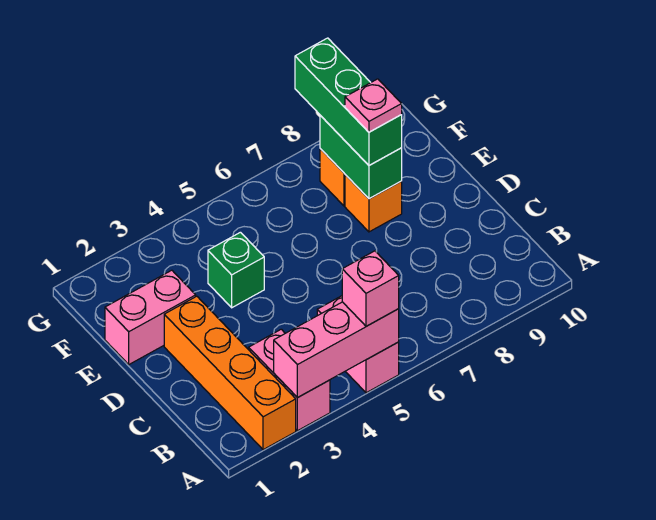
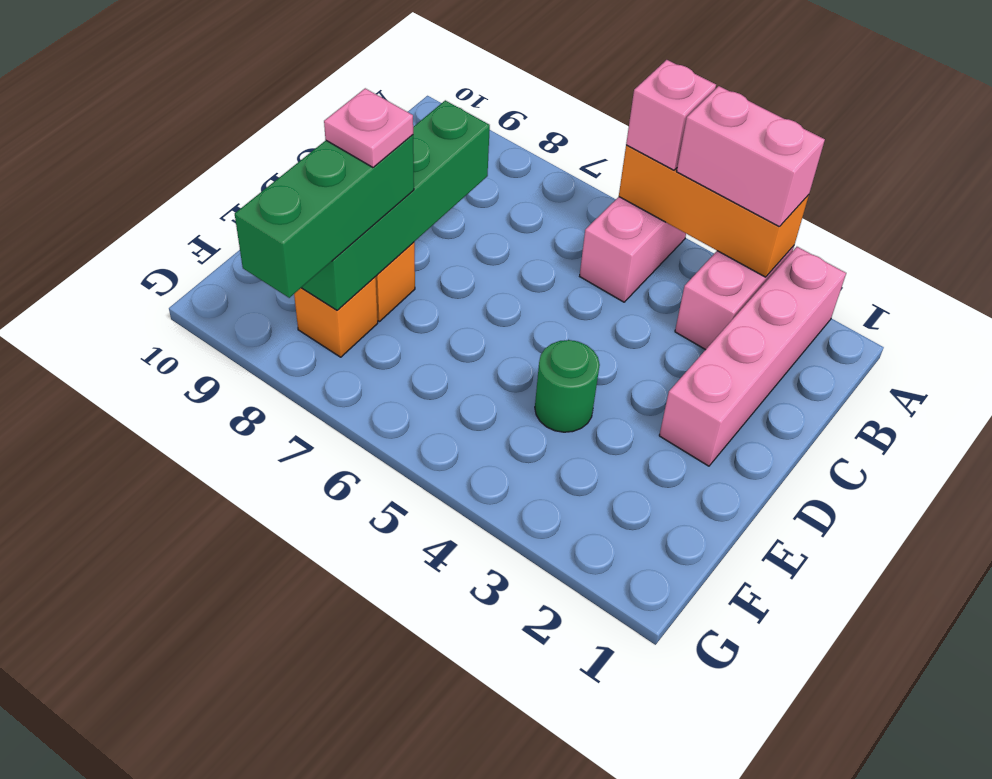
orange brick A2:D2 level 1 -> pink brick A2:D2 level 1
pink brick A3:A5 level 2 -> orange brick A3:A5 level 2
pink brick E1:E2 level 1 -> pink brick A3:A4 level 3
green brick E4 level 1 -> green round brick E4 level 1
green brick E8:F8 level 2 -> green brick C8:F8 level 2

